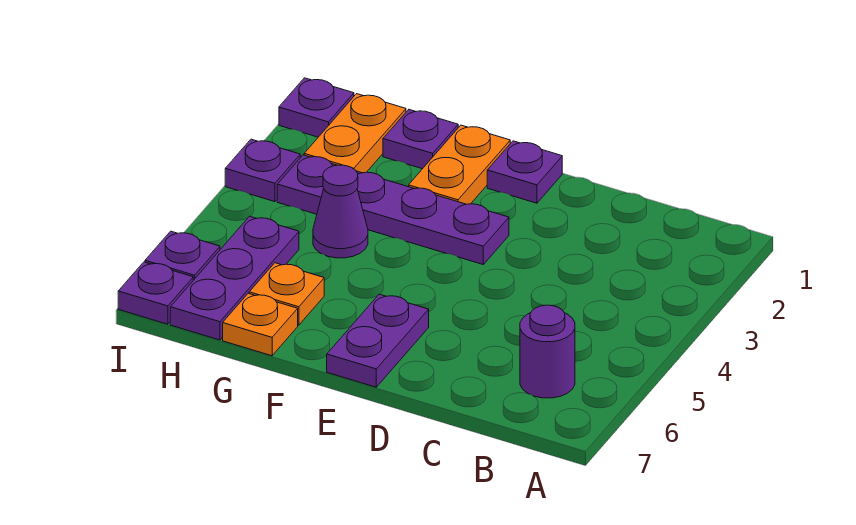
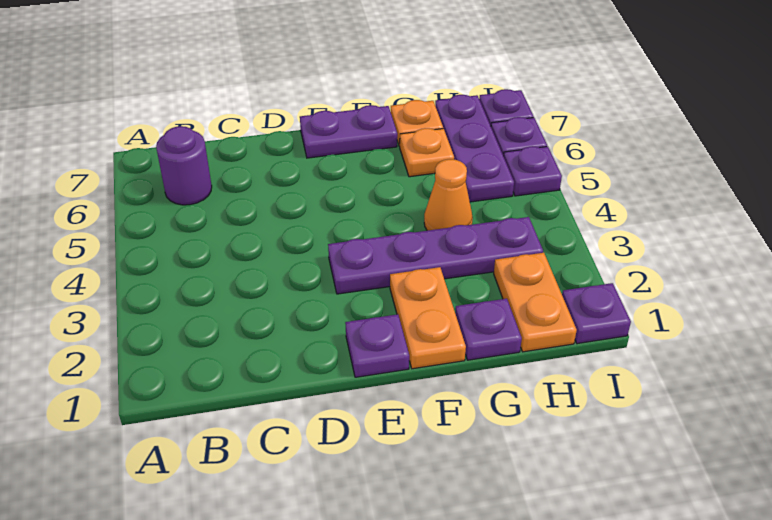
purple plate E6:E7 level 1 -> purple plate E7:F7 level 1
purple cone G4 level 1 -> orange cone G4 level 1
purple plate I3 level 1 -> purple plate I5 level 1

